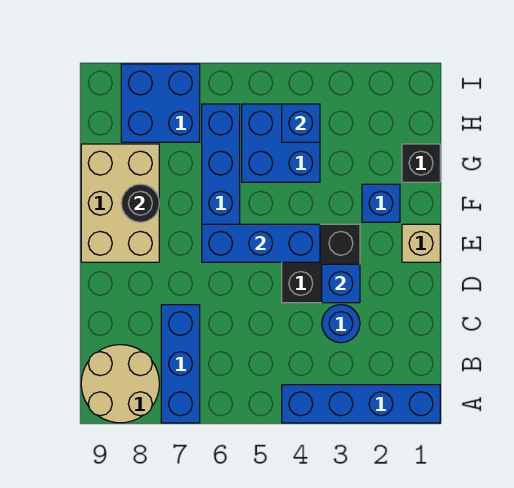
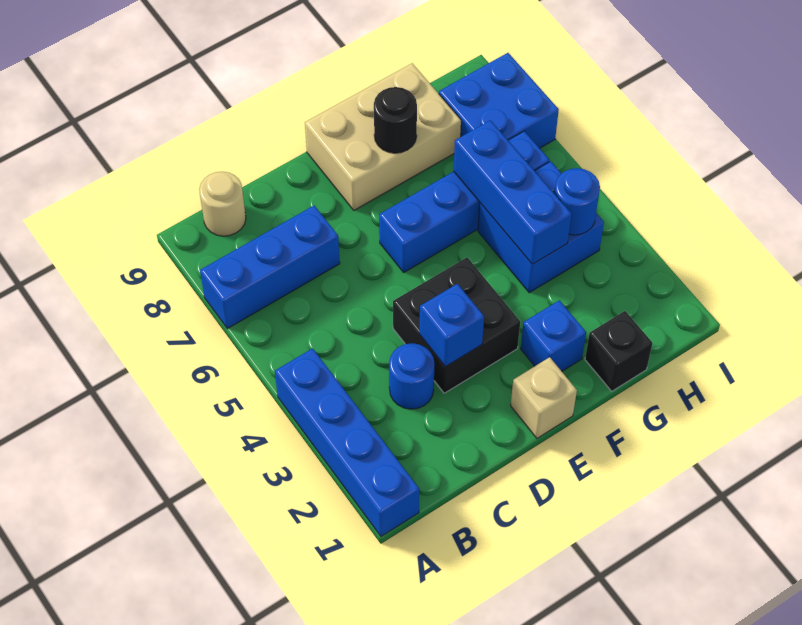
tan round brick A8:B9 level 1 -> tan round brick B9 level 1
blue brick E4:E6 level 2 -> blue brick G4:G6 level 2
blue brick H4 level 2 -> blue round brick H4 level 2

